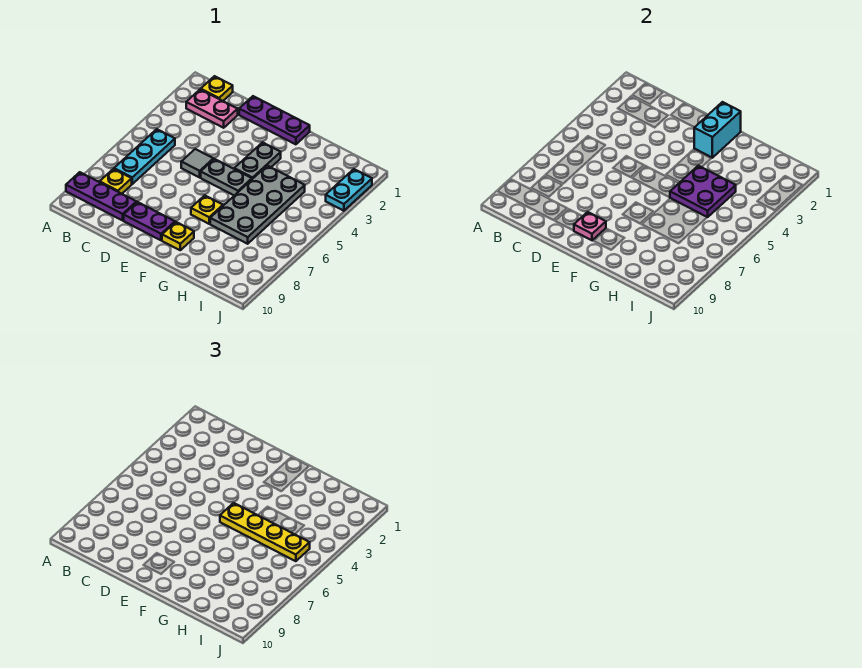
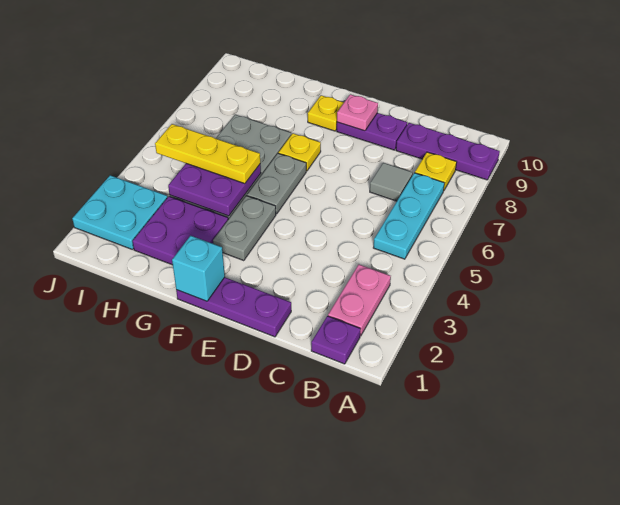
yellow plate B1 level 1 -> purple plate B1 level 1
pink plate B2:C2 level 1 -> pink plate B2:B3 level 1
grey tile D5 level 1 -> grey tile C7 level 1
grey plate E5:F5 level 1 -> grey plate F5:F6 level 1
cyan brick F1:F2 level 2 -> cyan brick F1 level 2
yellow plate F5:I5 level 3 -> yellow plate G5:I5 level 3
none -> purple plate G2:H3 level 1
cyan plate J2:J3 level 1 -> cyan plate I2:J3 level 1

